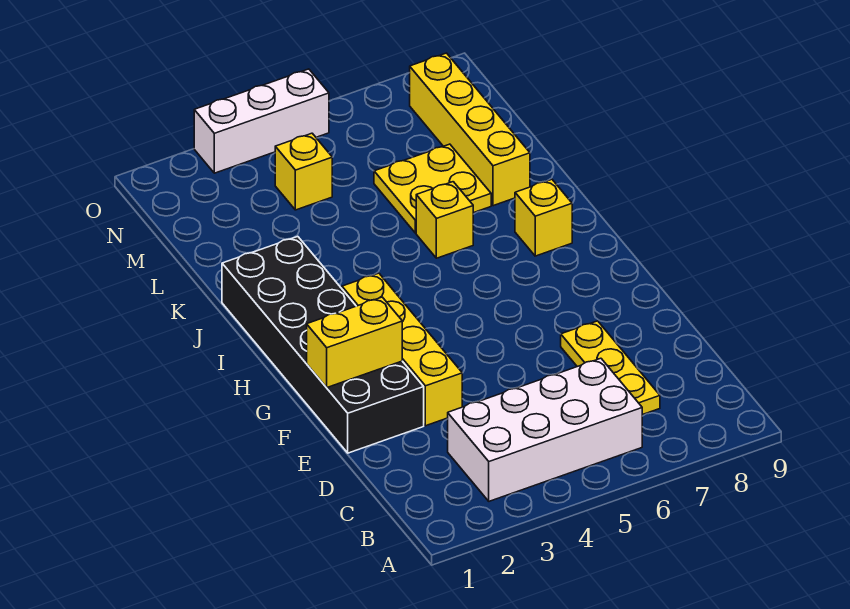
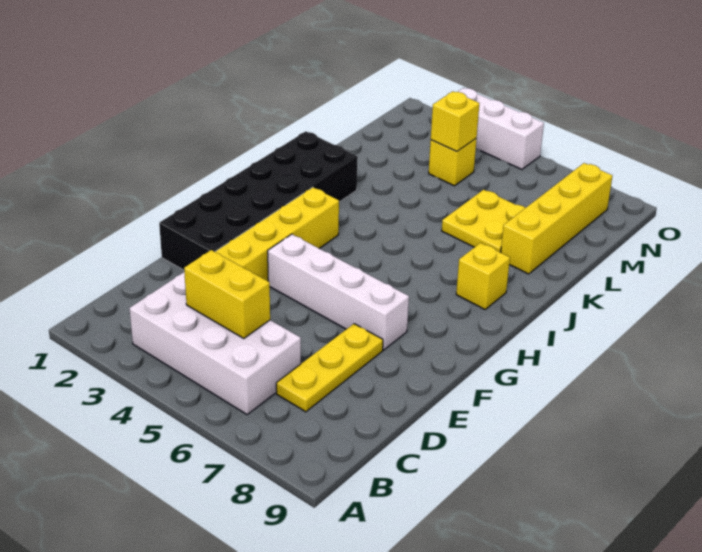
yellow brick F1:F2 level 2 -> yellow brick C4:C5 level 2
none -> white brick F4:F7 level 1
yellow brick J6 level 1 -> yellow brick M4 level 2

